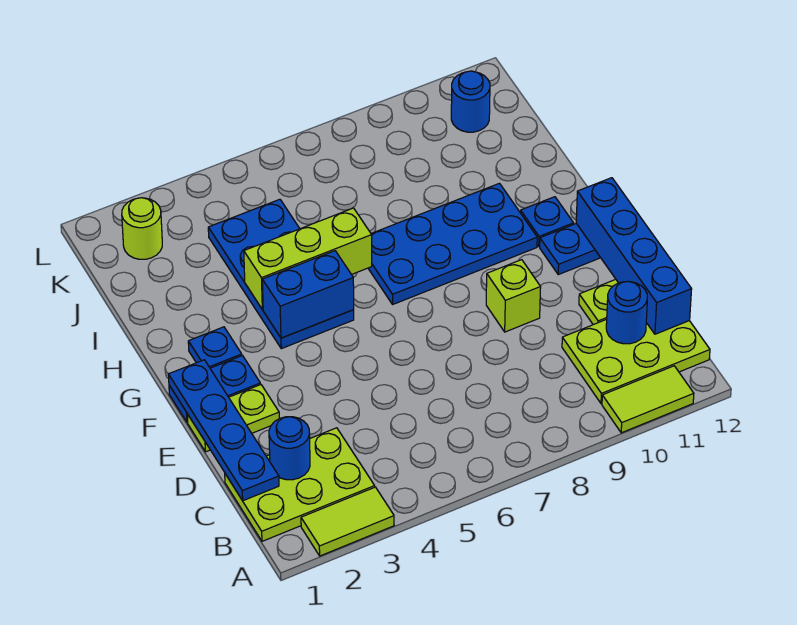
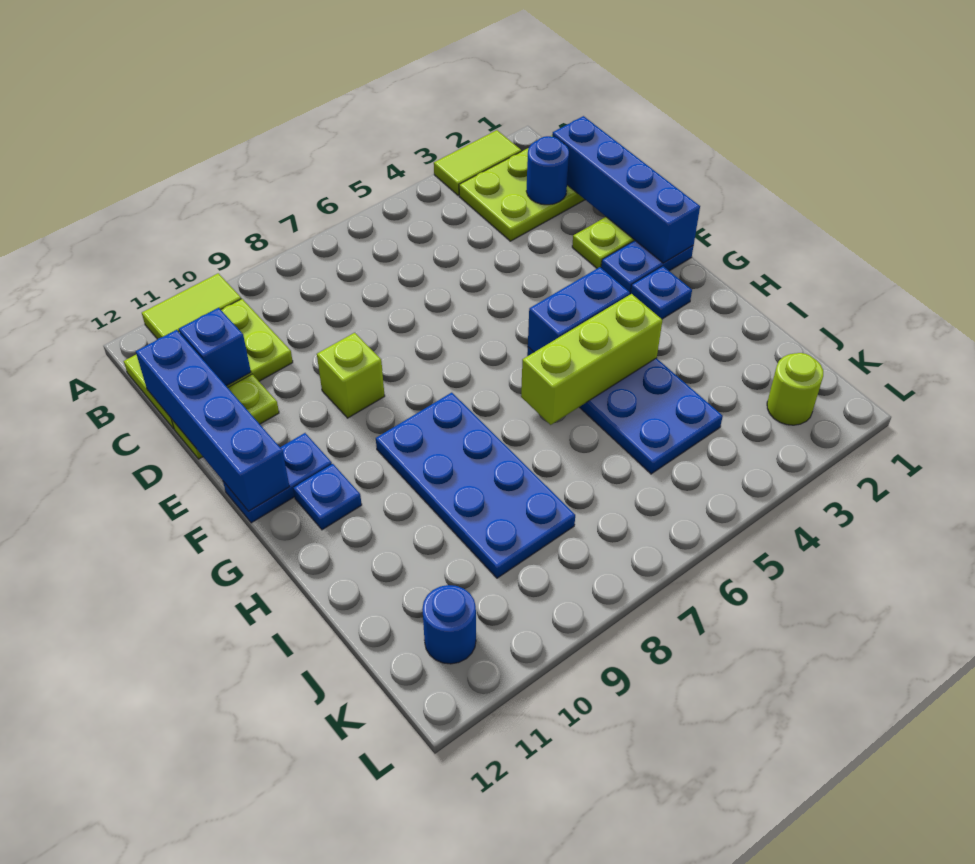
blue plate C1:F1 level 2 -> blue brick C1:F1 level 2
blue round brick C11 level 2 -> blue brick C11 level 2
blue plate G7:H10 level 1 -> blue plate G8:J9 level 1

